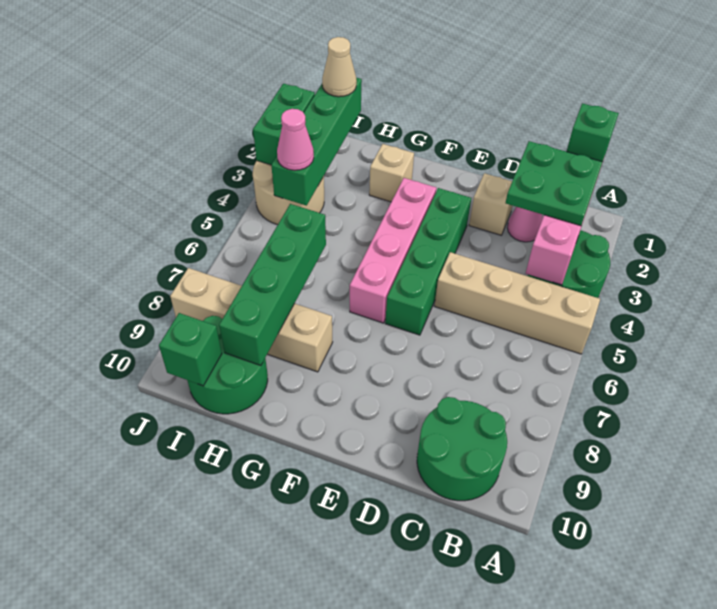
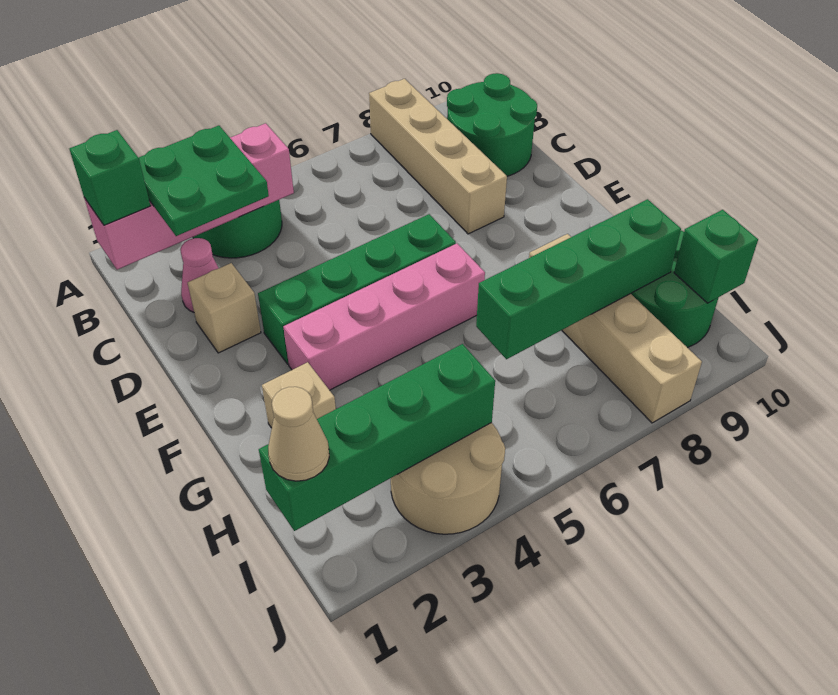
tan brick A5:D5 level 1 -> tan brick A8:D8 level 1
pink cone I4 level 3 -> none
green brick J2:J3 level 2 -> none

